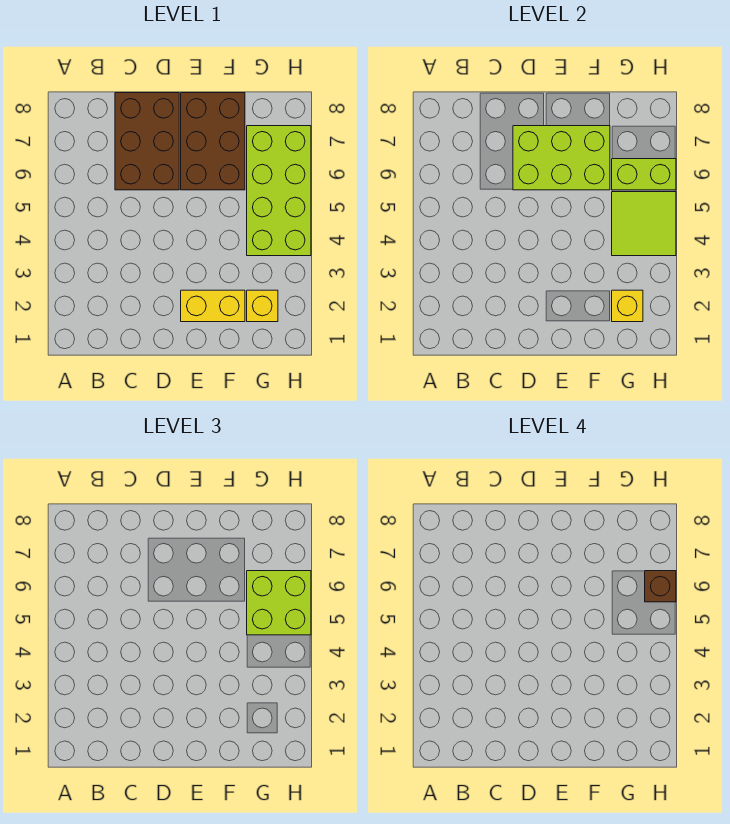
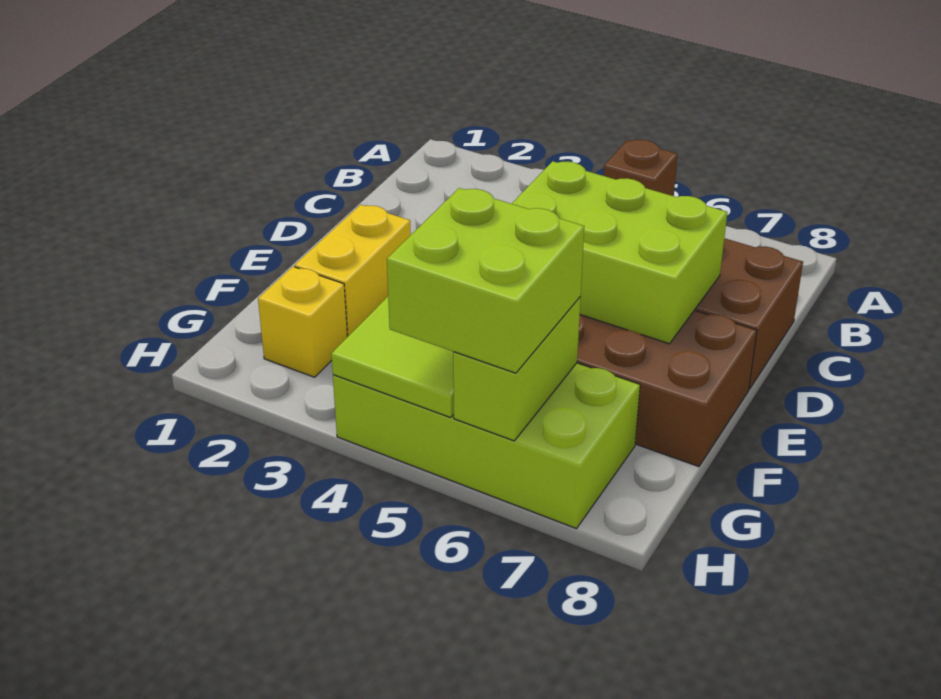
lime brick D6:F7 level 2 -> lime brick D5:E7 level 2
yellow brick G2 level 2 -> none
brown brick H6 level 4 -> brown brick A5 level 1

